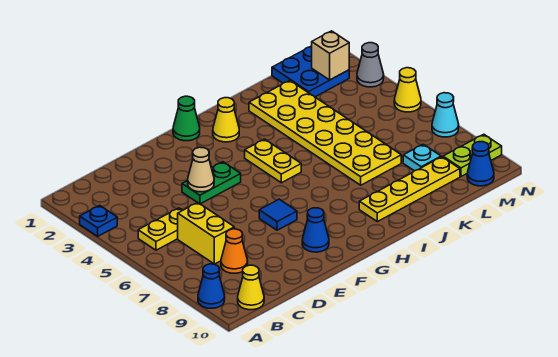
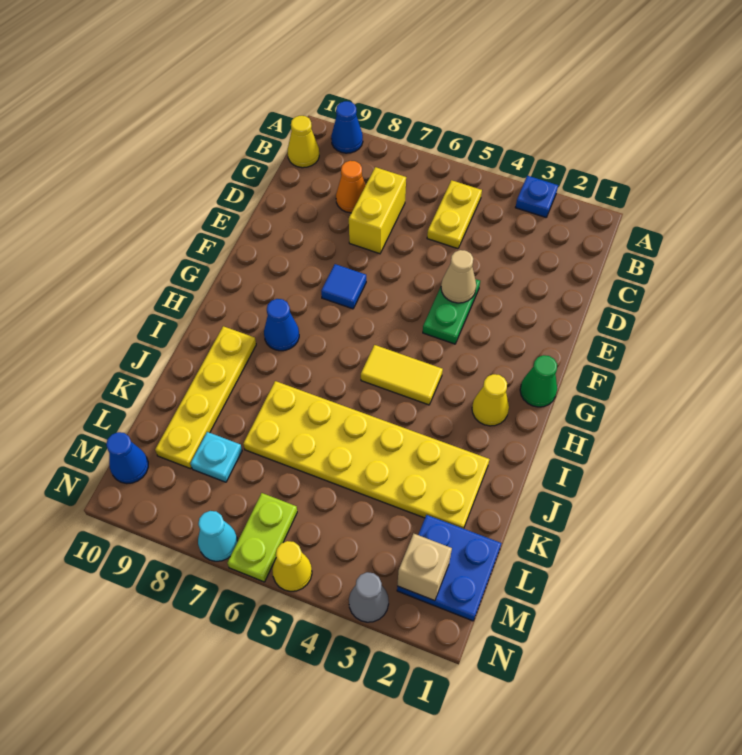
yellow brick C6:C7 level 1 -> yellow brick C7:D7 level 1
blue cone F9 level 1 -> blue cone H8 level 1
yellow plate H4:H5 level 1 -> yellow tile H4:H5 level 1
lime plate M9:N9 level 1 -> lime plate M6:N6 level 1

